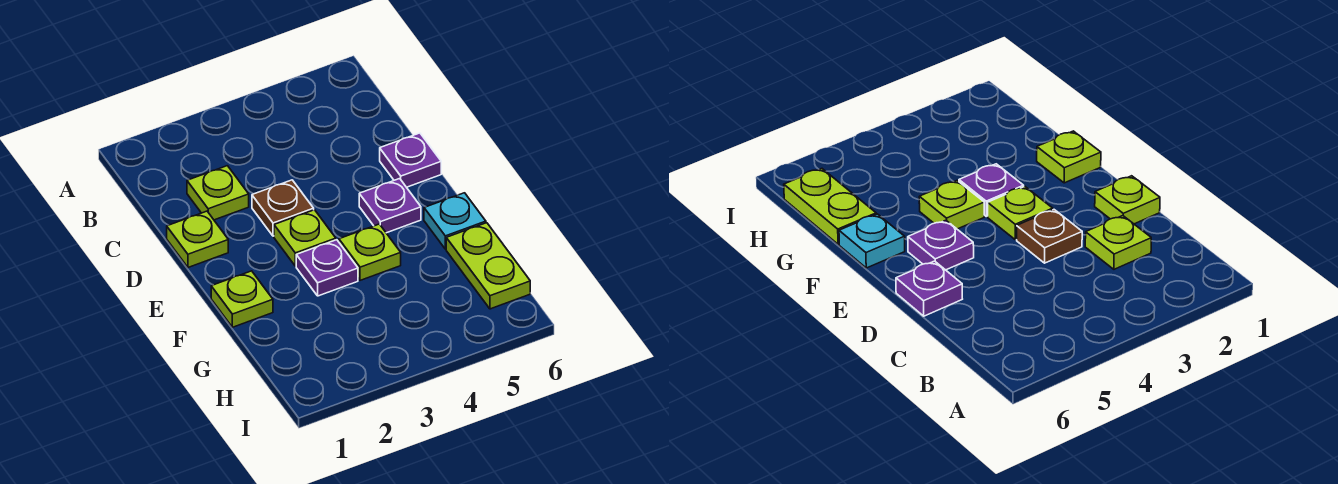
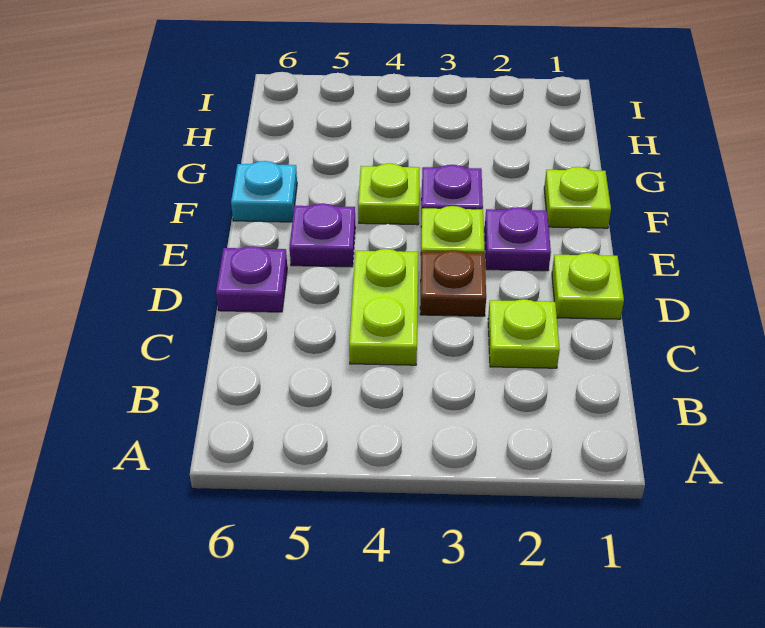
none -> purple plate E2 level 1
lime plate G6:H6 level 1 -> lime plate C4:D4 level 1

